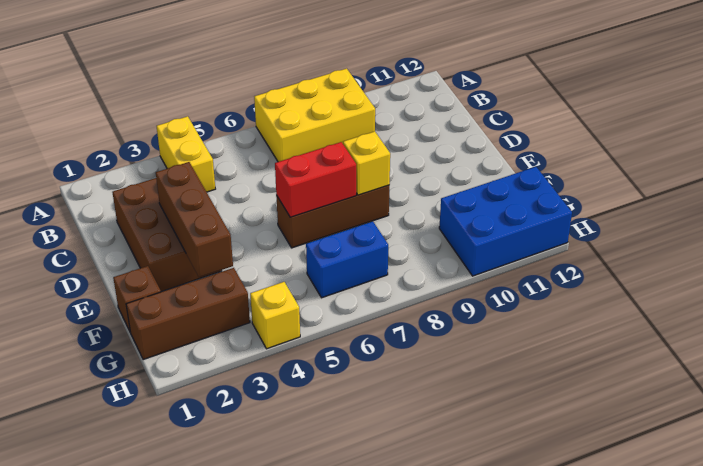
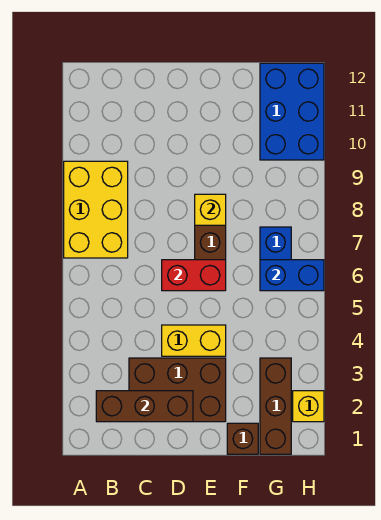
yellow brick A4:B4 level 1 -> yellow brick D4:E4 level 1
brown brick D3:F3 level 2 -> brown brick B2:D2 level 2
red brick E6:E7 level 2 -> red brick D6:E6 level 2
none -> blue brick G6:H6 level 2
yellow brick H4 level 1 -> yellow brick H2 level 1

